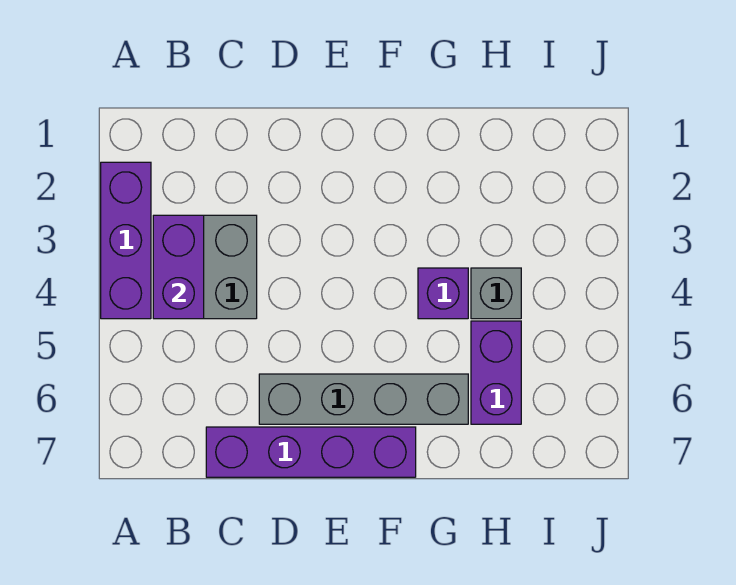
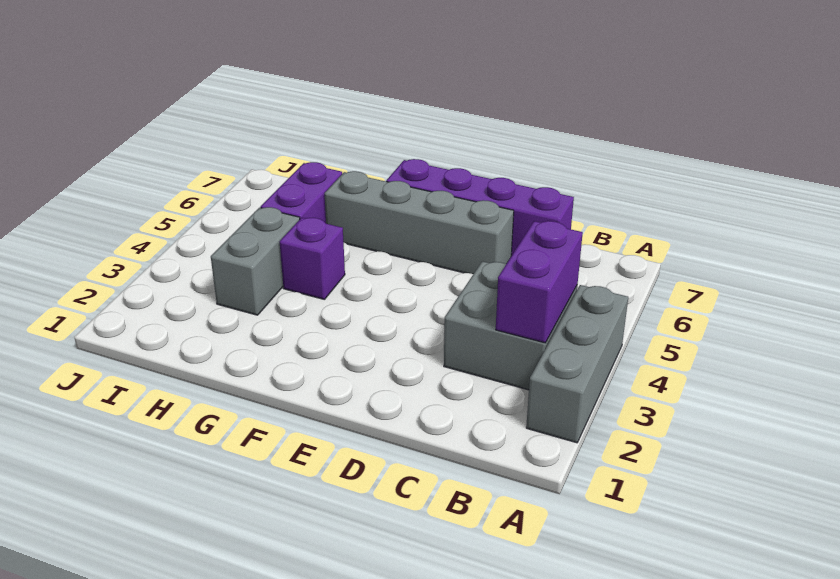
purple brick A2:A4 level 1 -> grey brick A2:A4 level 1
grey brick H4 level 1 -> grey brick H3:H4 level 1

